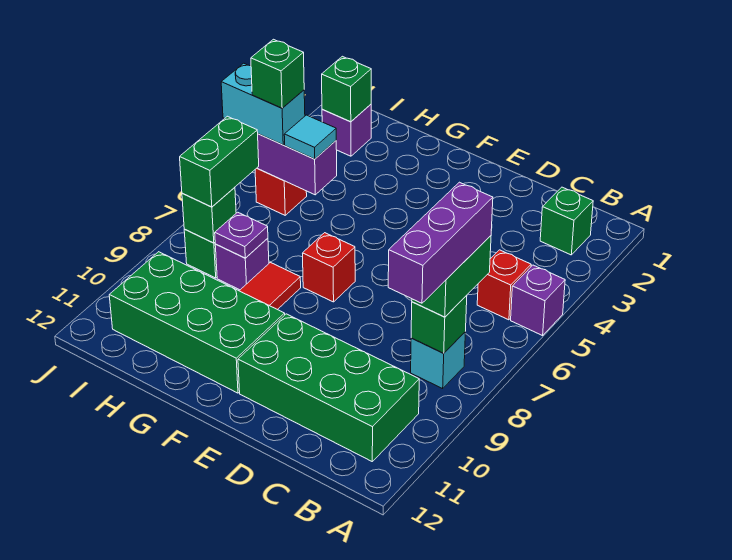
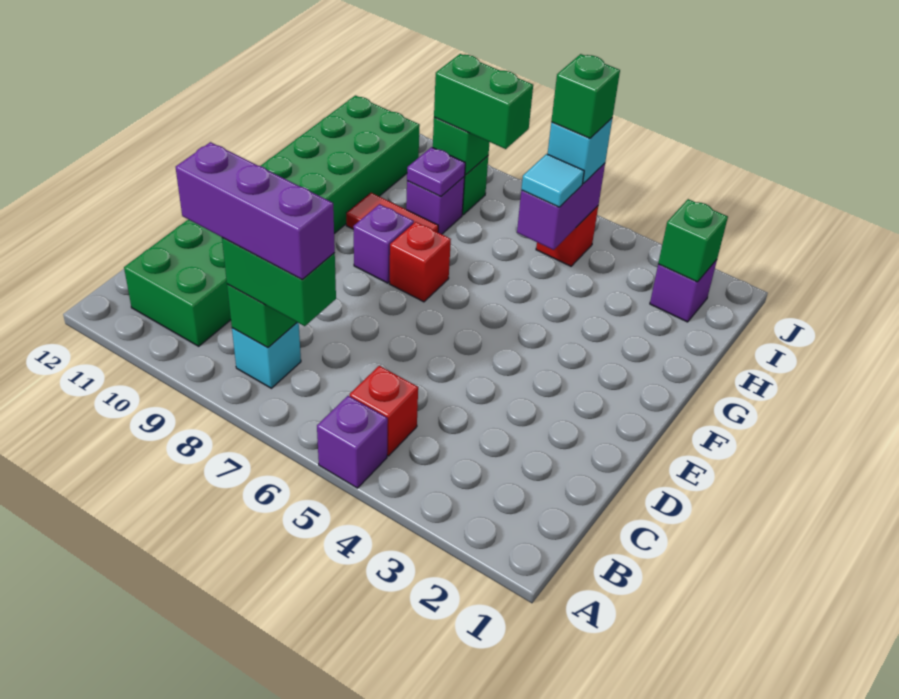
green brick B2 level 1 -> none
none -> purple brick F8 level 1
cyan brick I5:J5 level 3 -> cyan brick I5 level 3

